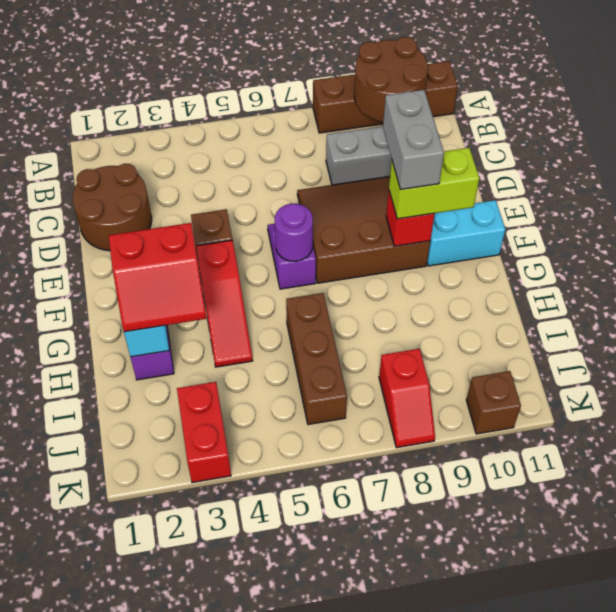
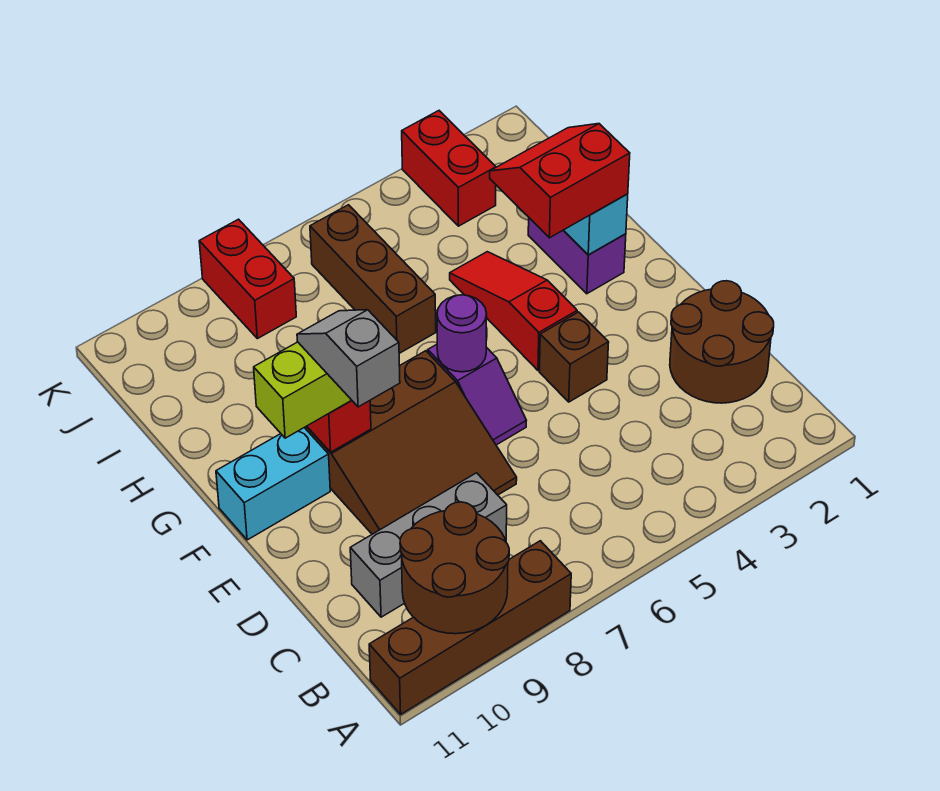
grey brick E9:F9 level 4 -> grey slope E9:F9 level 4 top E
red slope J8:K8 level 1 top J -> red brick J8:K8 level 1
brown brick K10 level 1 -> none

